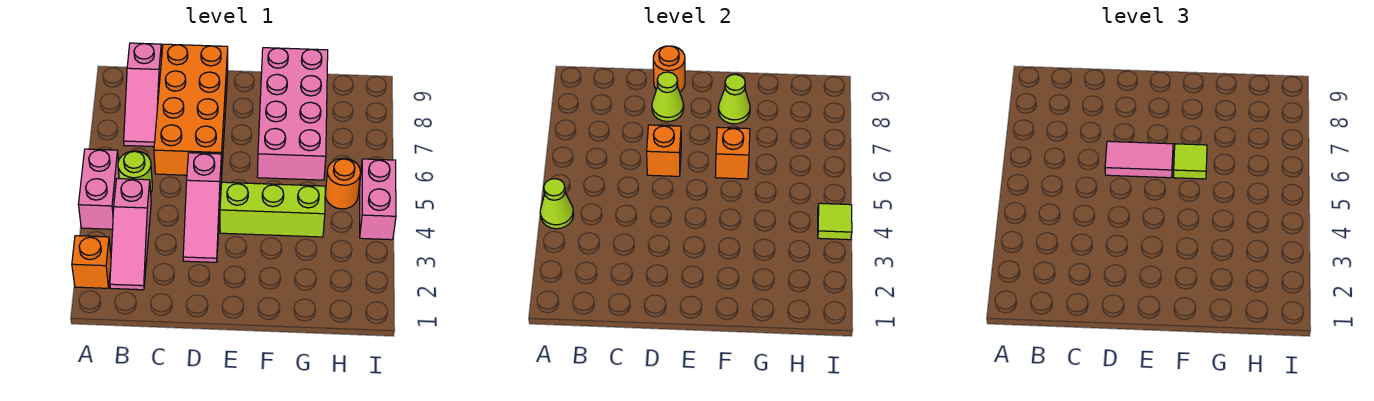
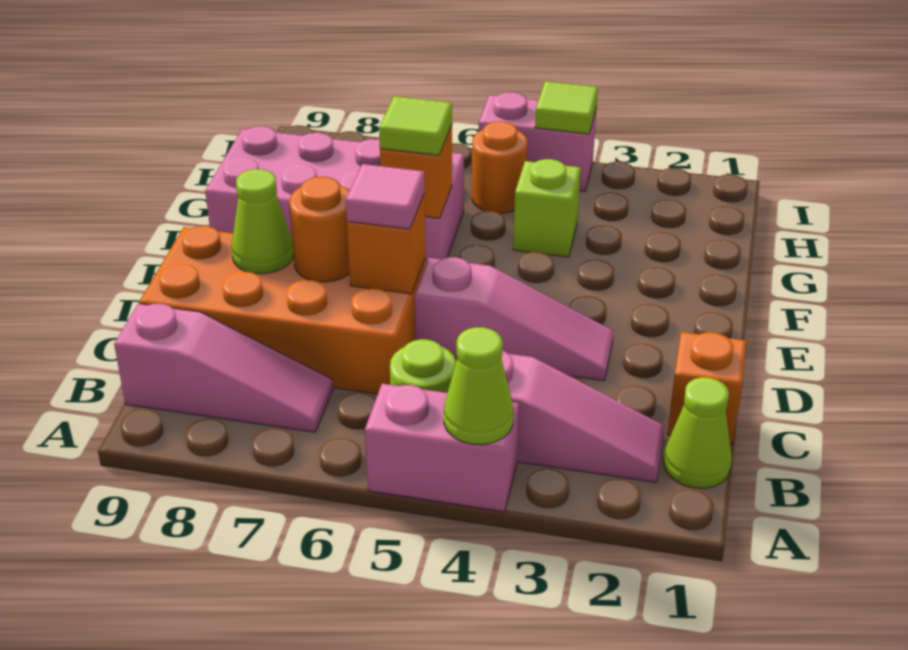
orange brick A2 level 1 -> orange brick C1 level 1
pink tile D6:E6 level 3 -> pink tile D6 level 3
orange round brick D9 level 2 -> orange round brick D7 level 2
lime brick E4:G4 level 1 -> lime brick G4 level 1
lime cone F8 level 2 -> lime cone B1 level 1

